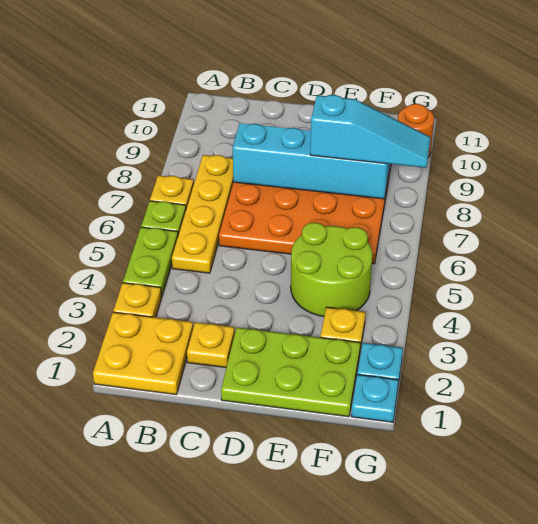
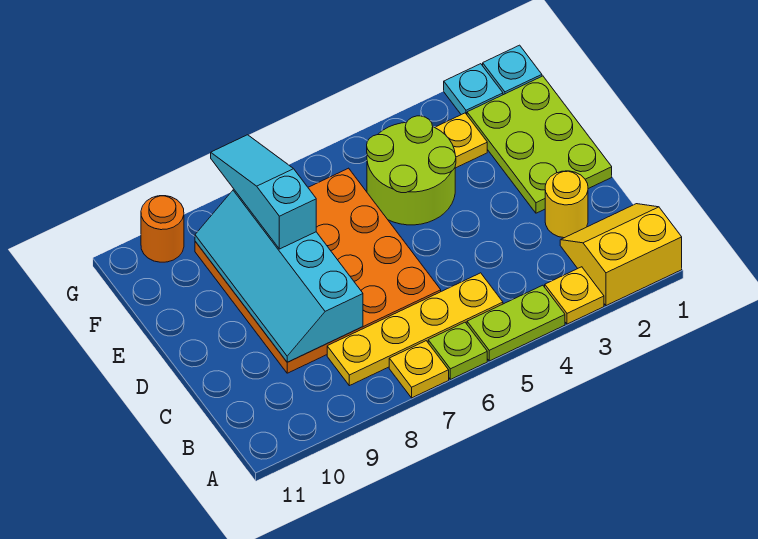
yellow plate A1:B2 level 1 -> yellow slope A1:B2 level 1 top A
yellow plate C2 level 1 -> yellow round brick C2 level 1

